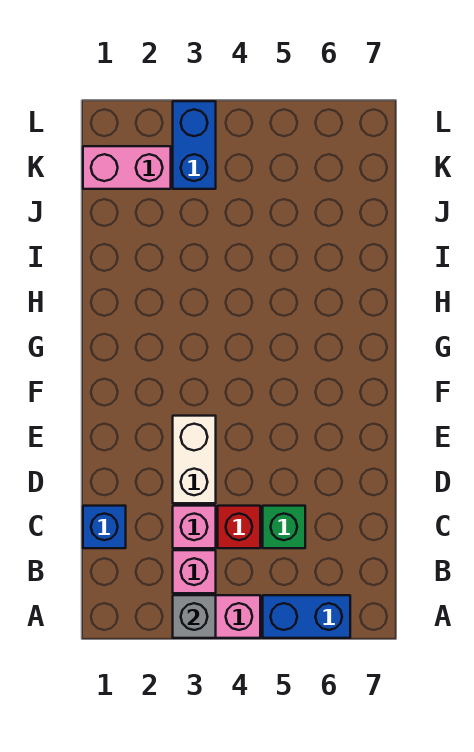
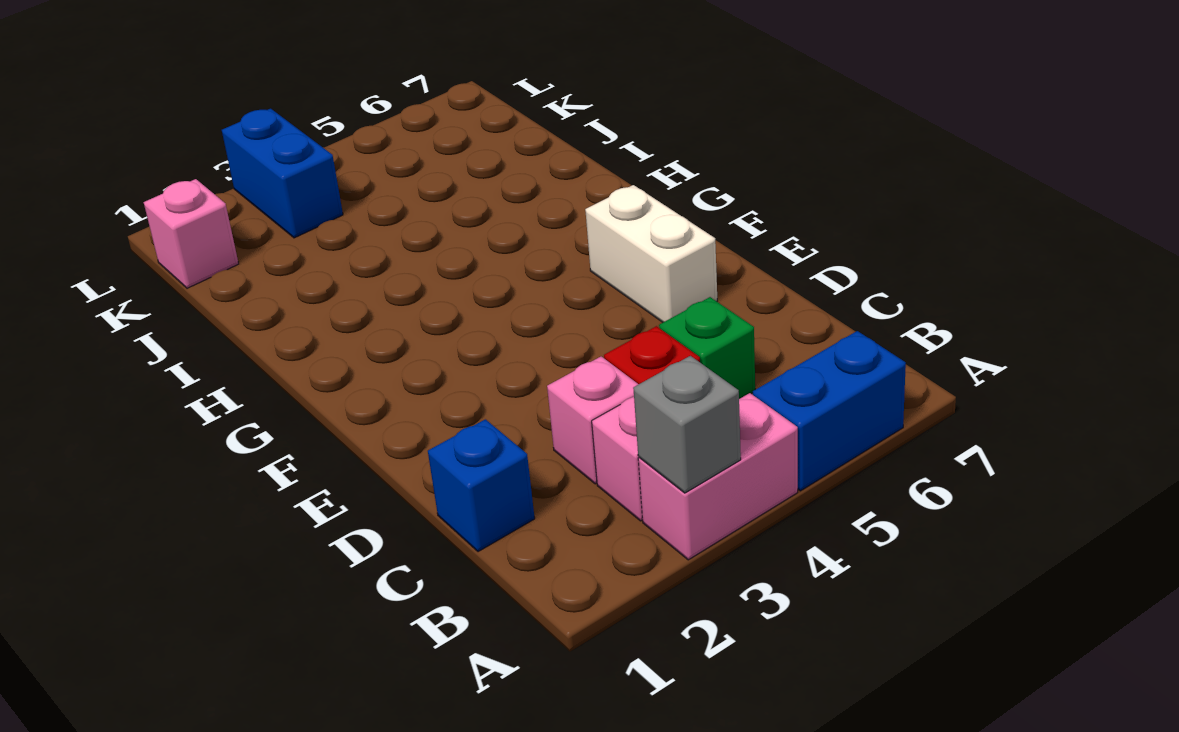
white brick D3:E3 level 1 -> white brick E6:F6 level 1
pink brick K1:K2 level 1 -> pink brick K1 level 1

